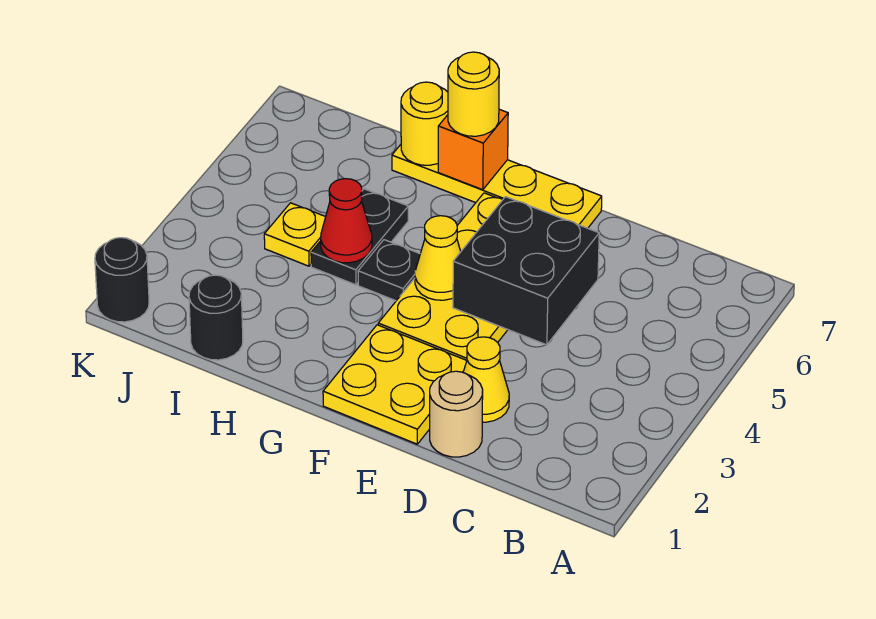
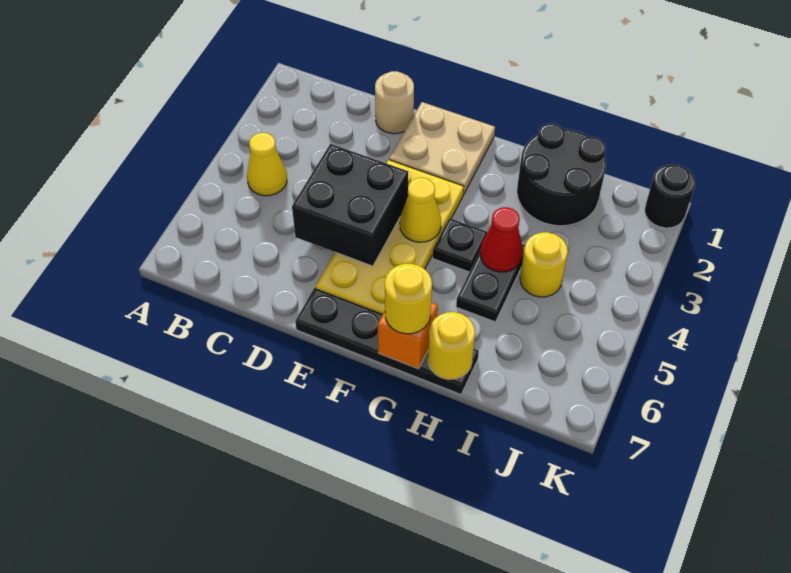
yellow cone D2 level 1 -> yellow cone B4 level 1
yellow plate E1:F2 level 1 -> tan plate E1:F2 level 1
yellow plate E7:H7 level 1 -> black plate E7:H7 level 1
black round brick I1 level 1 -> black round brick H1:I2 level 1
yellow plate I4 level 1 -> yellow round brick I4 level 1

